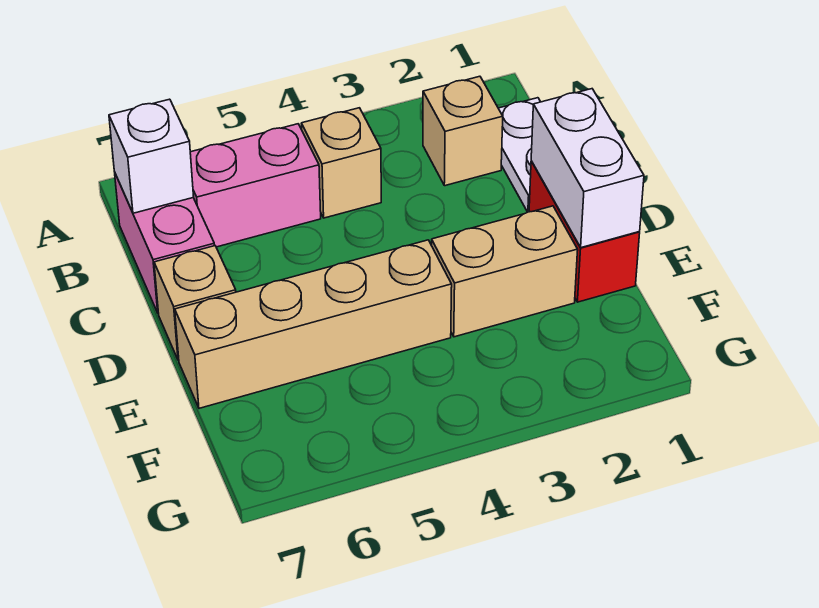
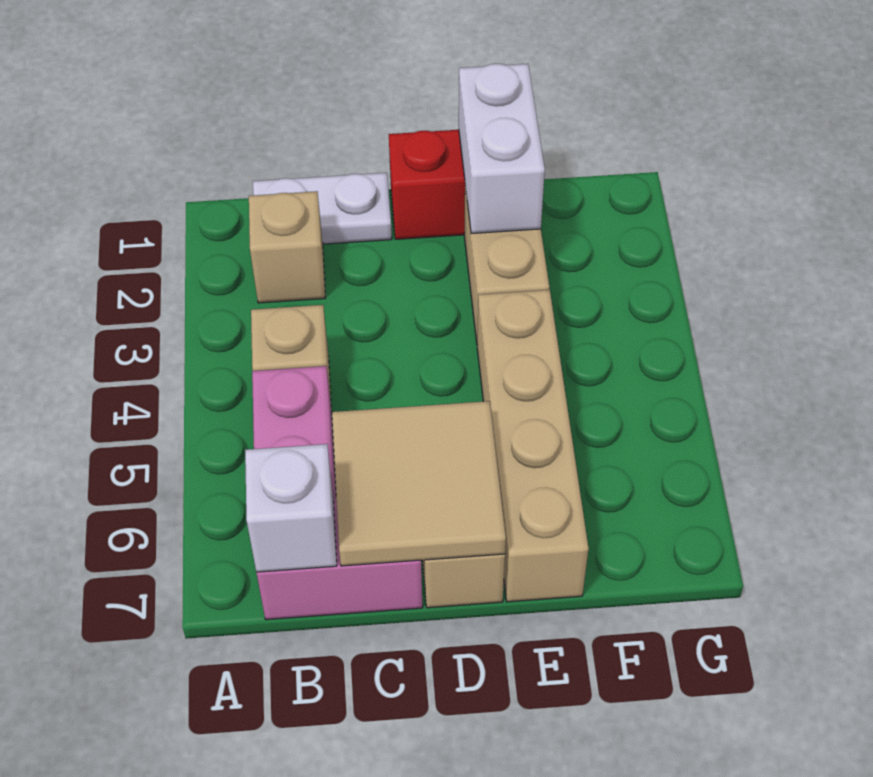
none -> tan tile C6:D7 level 2
white brick D1:E1 level 2 -> white brick E1:E2 level 2

